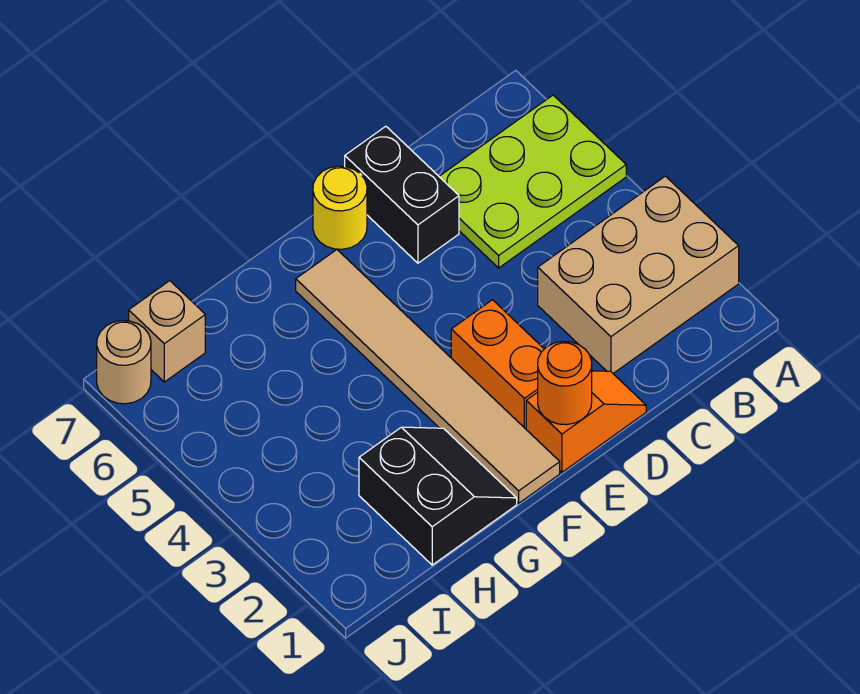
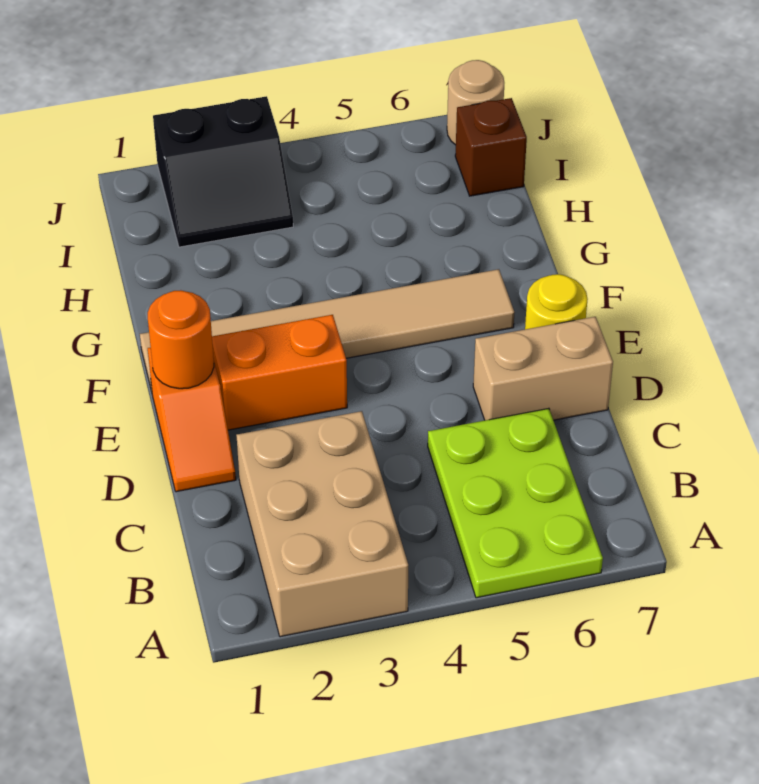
black brick D6:D7 level 1 -> tan brick D6:D7 level 1
black slope G1:H2 level 1 top H -> black slope I2:J3 level 1 top J
tan brick I7 level 1 -> brown brick I7 level 1

